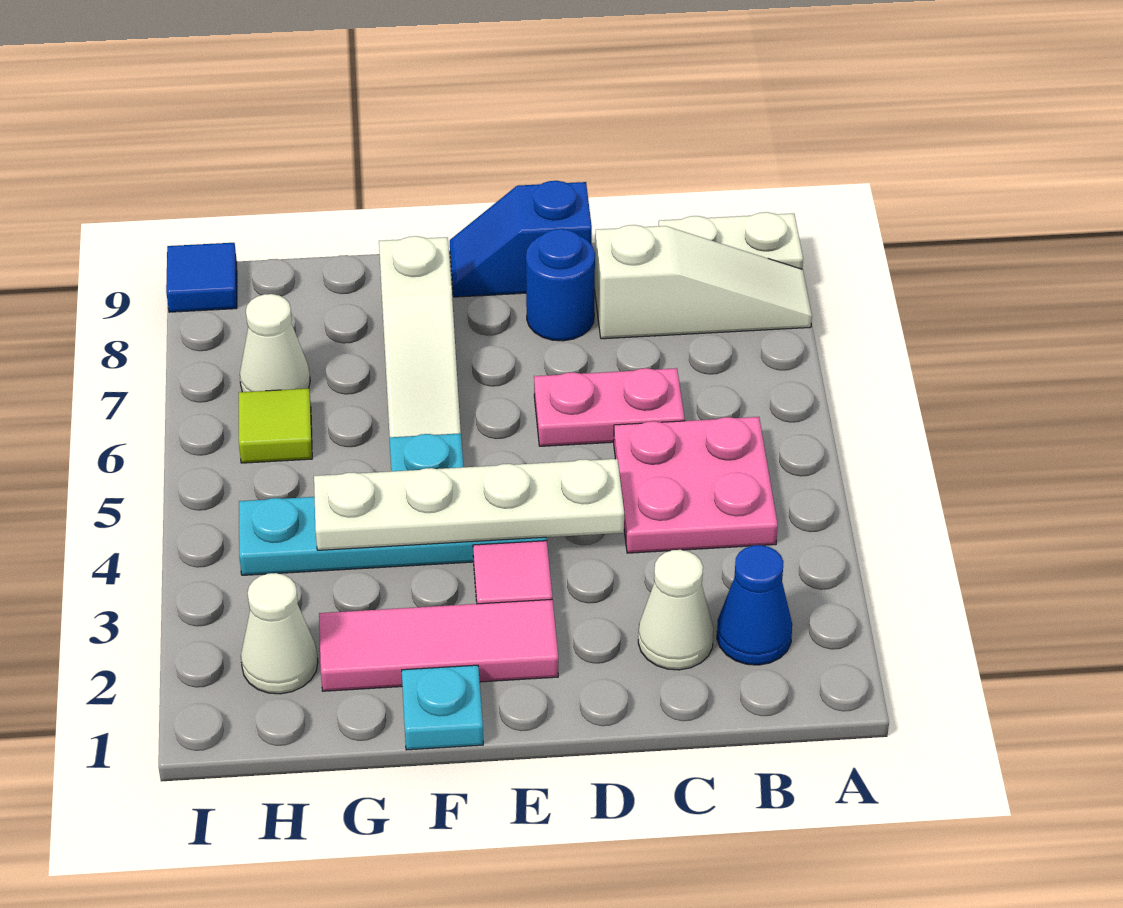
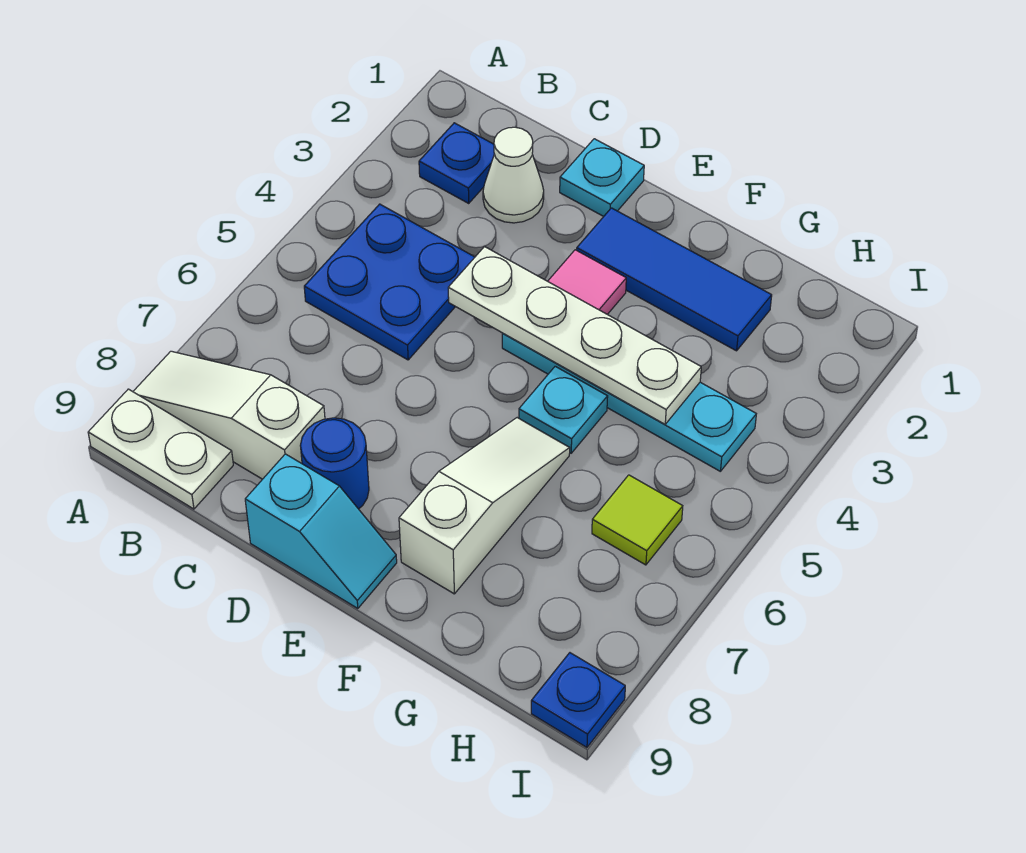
blue cone B2 level 1 -> blue plate B2 level 1
pink plate B4:C5 level 1 -> blue plate B4:C5 level 1
pink plate C6:D6 level 1 -> none
blue slope D9:E9 level 1 top D -> cyan slope D9:E9 level 1 top D
pink tile E2:G2 level 1 -> blue tile E2:G2 level 1
cyan plate F1 level 1 -> cyan plate D1 level 1
white cone H2 level 1 -> none
white cone H7 level 1 -> none
blue tile I9 level 1 -> blue plate I9 level 1

